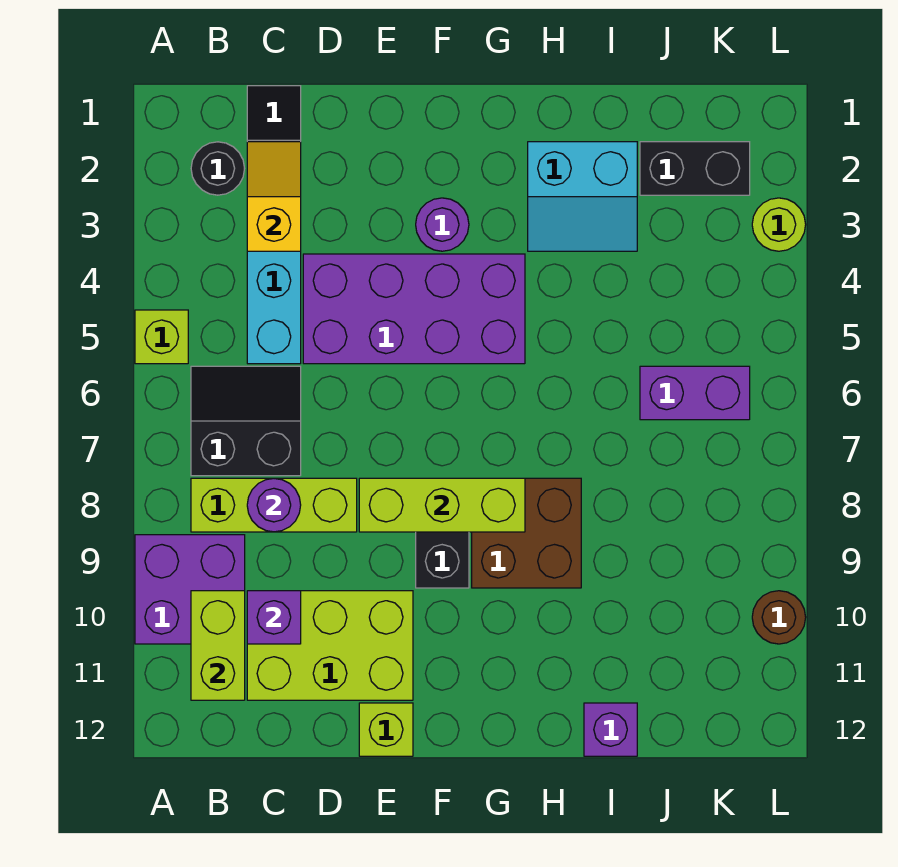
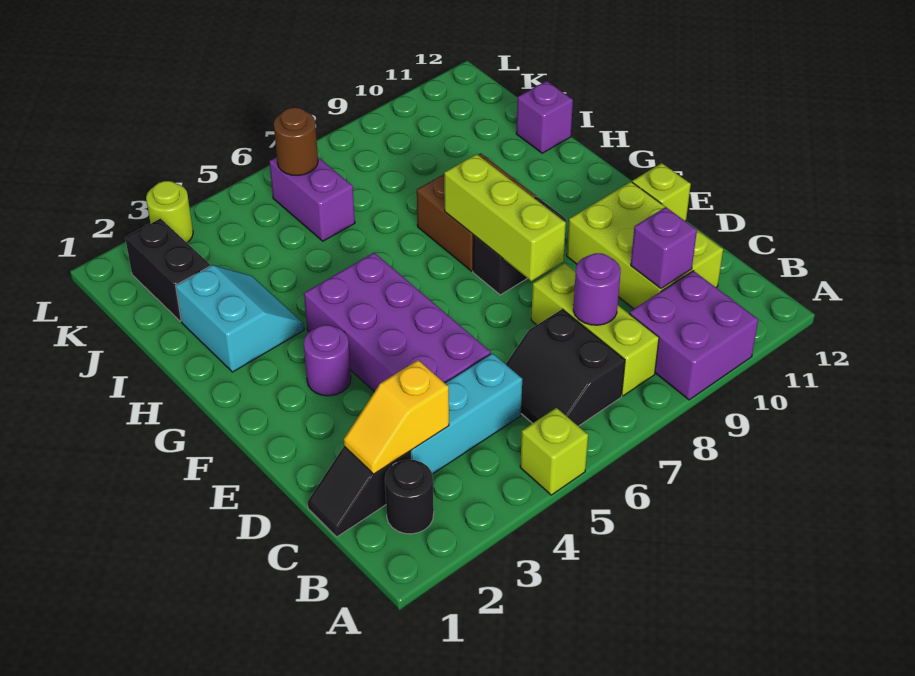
lime brick B10:B11 level 2 -> none
brown round brick L10 level 1 -> brown round brick K6 level 2

